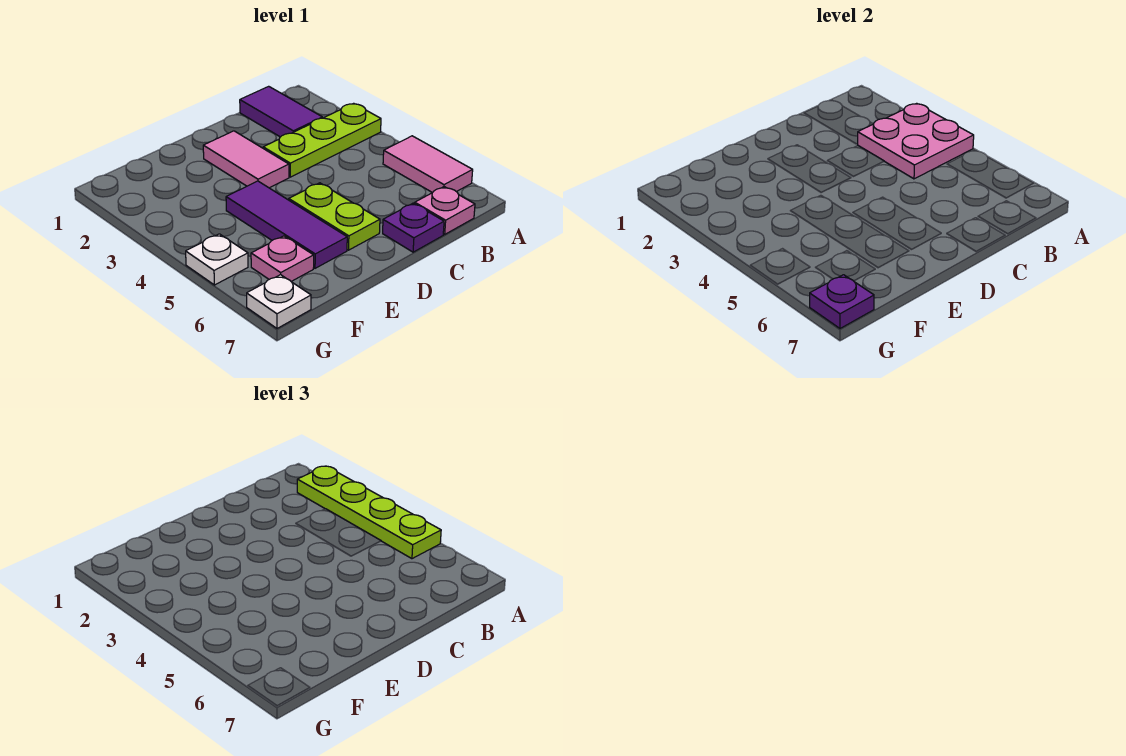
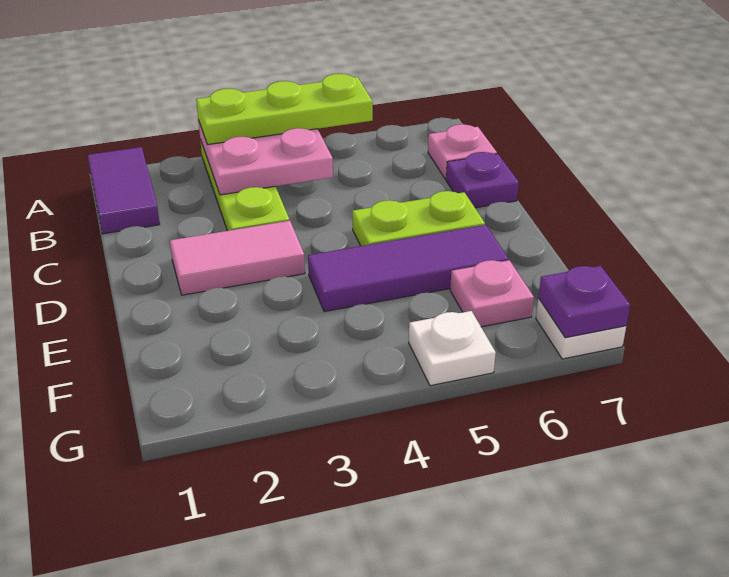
lime plate A2:A5 level 3 -> lime plate A3:A5 level 3
pink tile A5:A6 level 1 -> none
purple tile B1:B2 level 1 -> purple tile A1:B1 level 1

